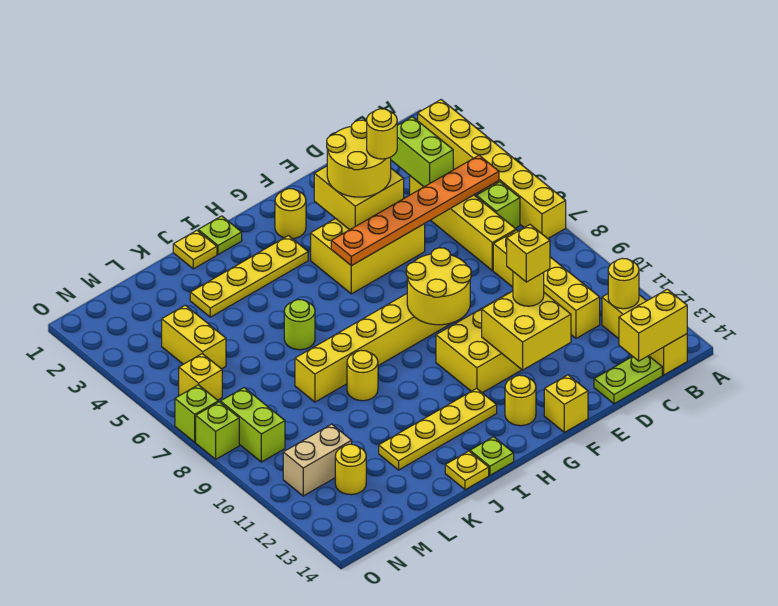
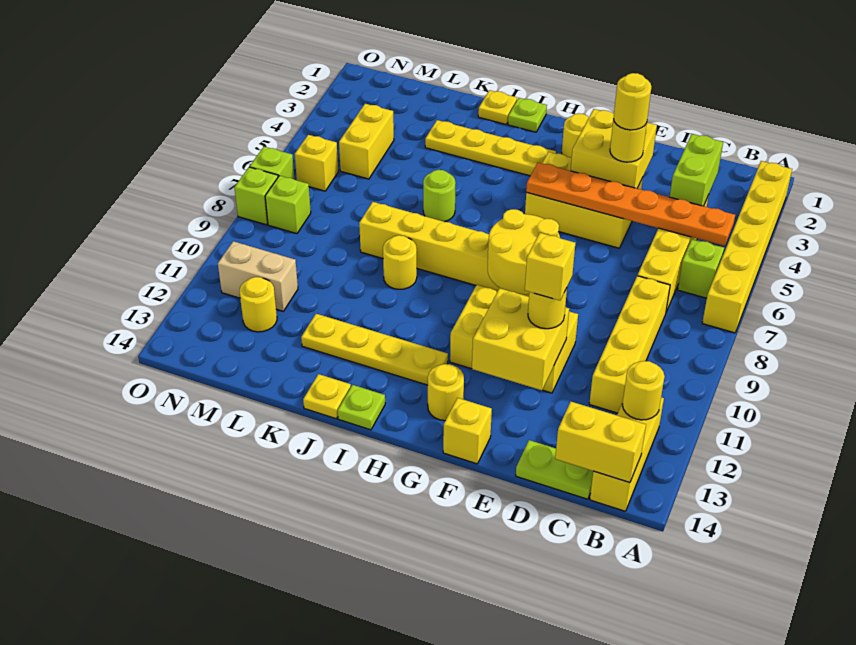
yellow round brick E3:F4 level 3 -> yellow round brick E4 level 3
lime brick N8:N9 level 1 -> lime brick N8 level 1

